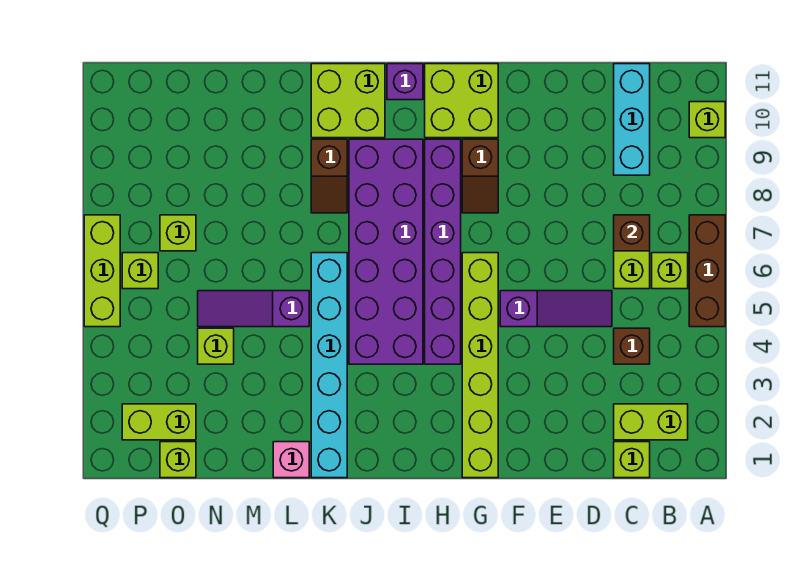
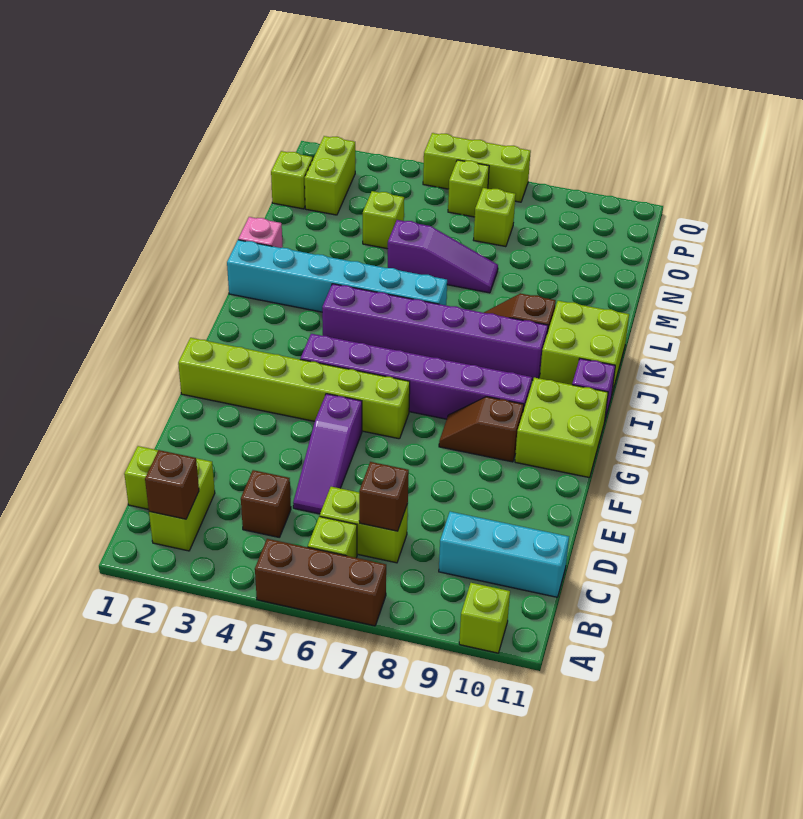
none -> brown brick B2 level 2
purple brick I4:J9 level 1 -> purple brick J4:J9 level 1
purple slope L5:N5 level 1 top L -> purple slope M5:M7 level 1 top 5

